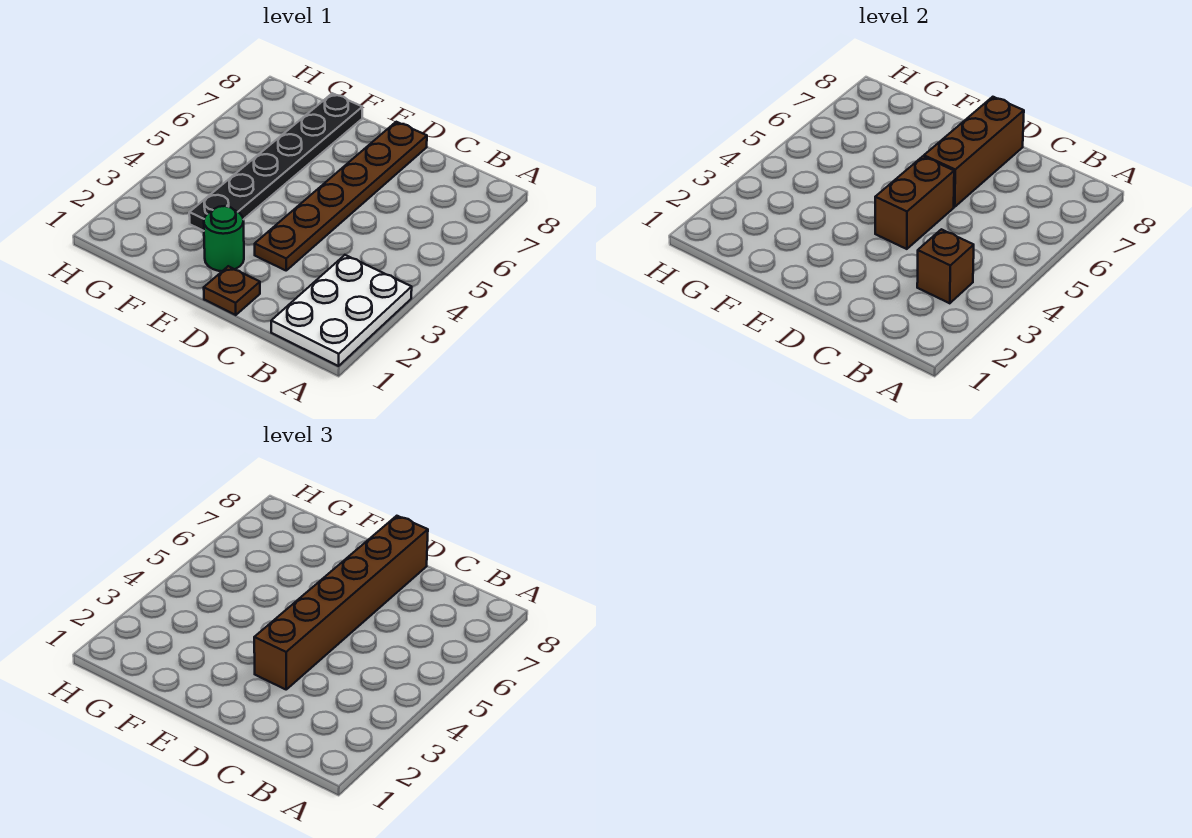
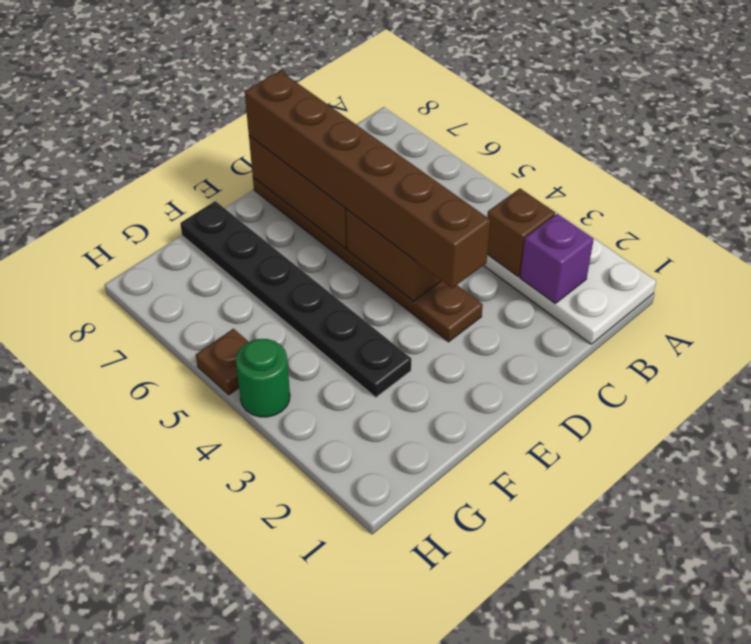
none -> purple brick B2 level 2
brown plate D1 level 1 -> brown plate H5 level 1
green round brick E2 level 1 -> green round brick H4 level 1

